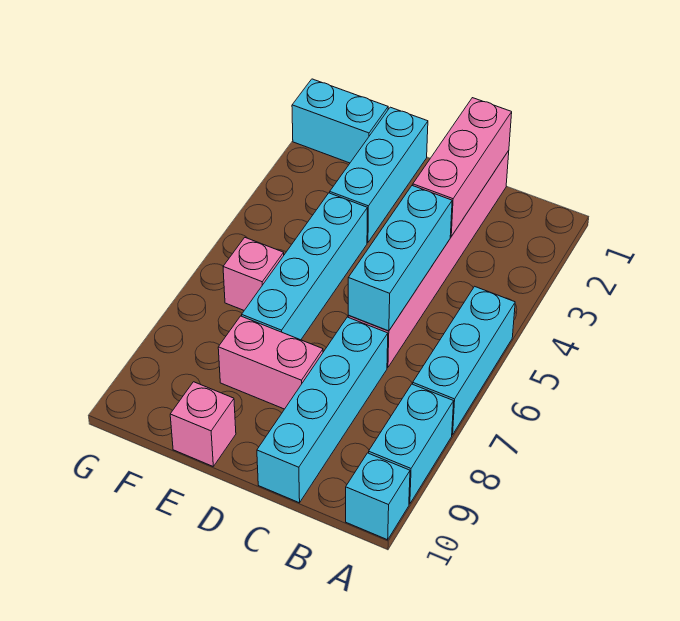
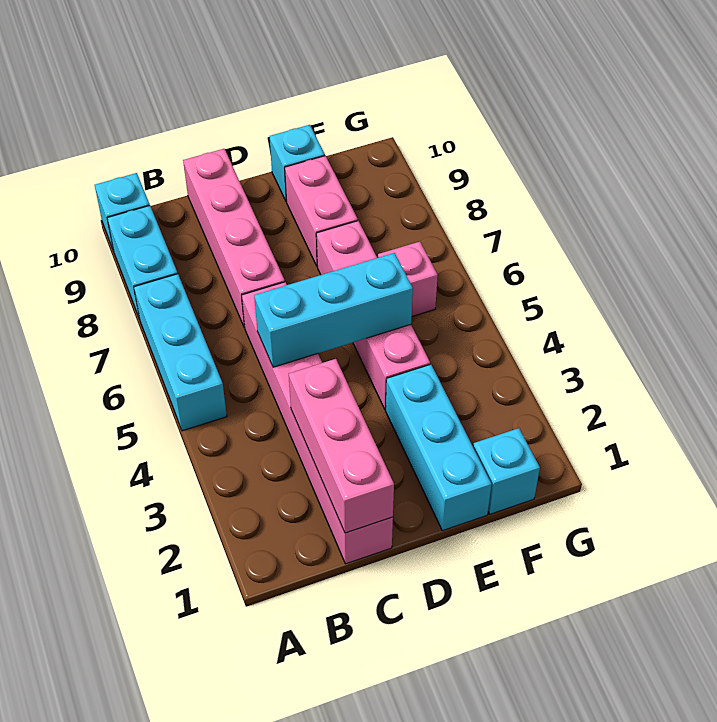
cyan brick C4:C6 level 2 -> cyan brick C5:E5 level 2
cyan brick C7:C10 level 1 -> pink brick C7:C10 level 1
pink brick D8:E8 level 1 -> pink brick E8:E9 level 1
cyan brick E4:E7 level 1 -> pink brick E4:E7 level 1
pink brick E10 level 1 -> cyan brick E10 level 1
cyan brick F1:G1 level 1 -> cyan brick F1 level 1

